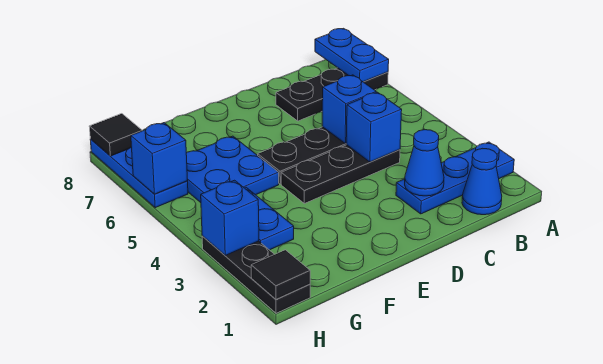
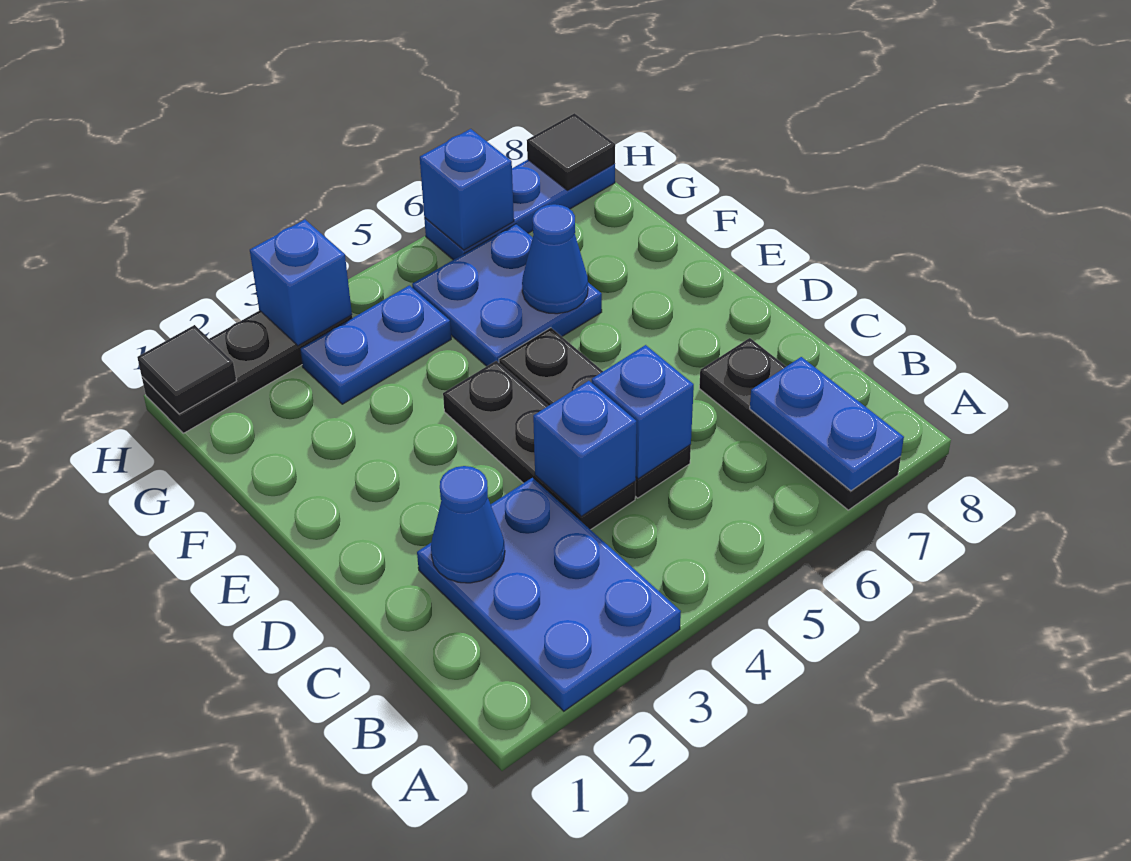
blue plate A2:C2 level 1 -> blue plate A2:C3 level 1
blue plate A7:A8 level 2 -> blue plate A7:B7 level 2
blue cone B1 level 1 -> blue cone F6 level 2

